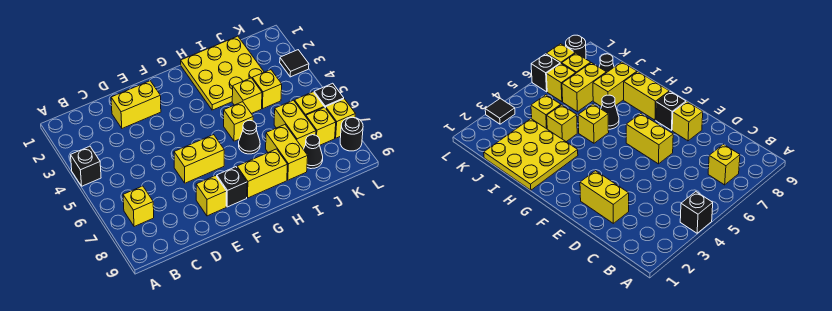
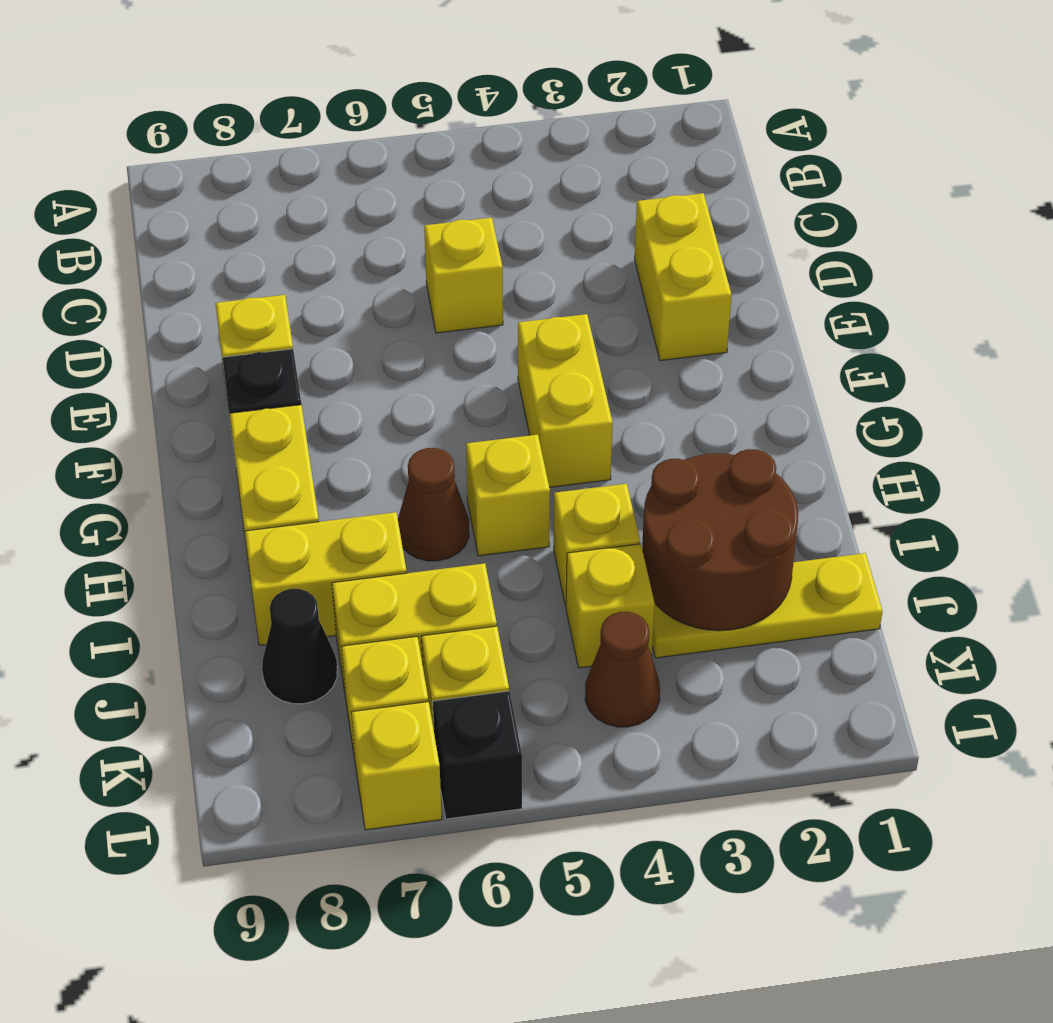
black brick A4 level 1 -> none
yellow brick B7 level 1 -> yellow brick D5 level 1
yellow brick E6:F6 level 1 -> yellow brick F4:G4 level 1
yellow plate H1:J3 level 1 -> yellow plate J1:J3 level 1
black cone H6 level 1 -> brown cone H6 level 1
none -> brown round brick I2:J3 level 2
none -> brown cone K4 level 1
black tile L3 level 1 -> none
black round brick L8 level 1 -> none

